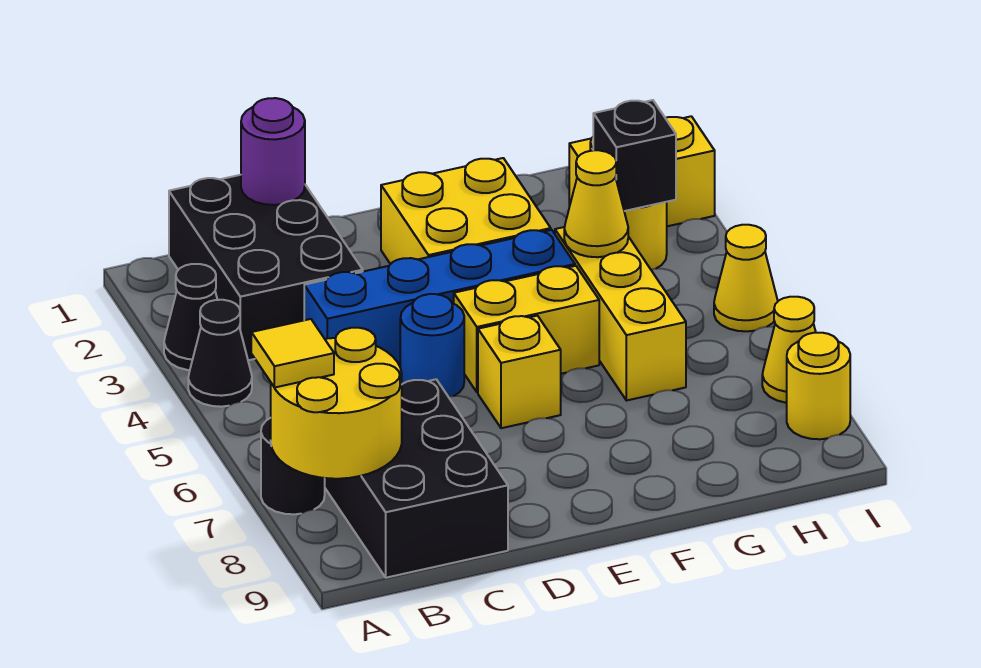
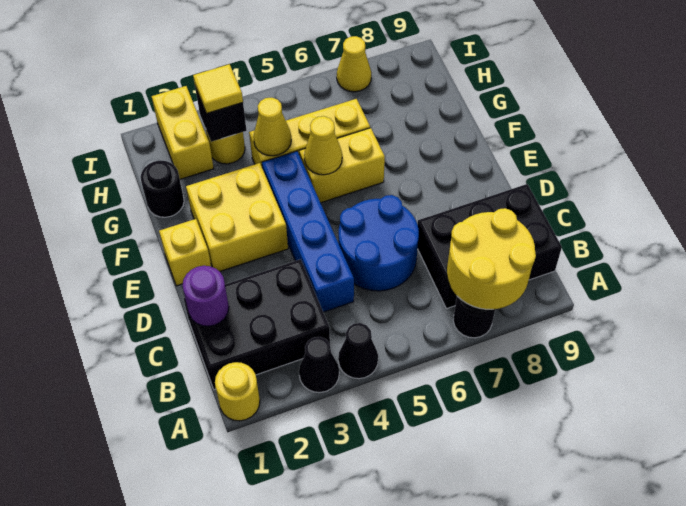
yellow tile A7 level 3 -> yellow tile H3 level 3
blue round brick D5 level 1 -> blue round brick C5:D6 level 1
yellow brick E5:F5 level 1 -> yellow brick F5:F6 level 1
yellow brick E6 level 1 -> yellow brick E1 level 1
none -> black round brick G1 level 1
yellow cone I5 level 1 -> yellow cone F5 level 2
yellow round brick I8 level 1 -> yellow round brick A1 level 1

